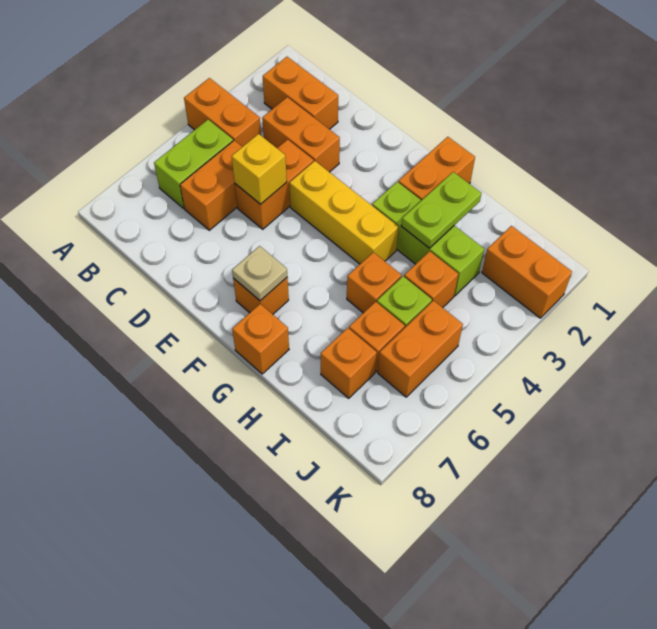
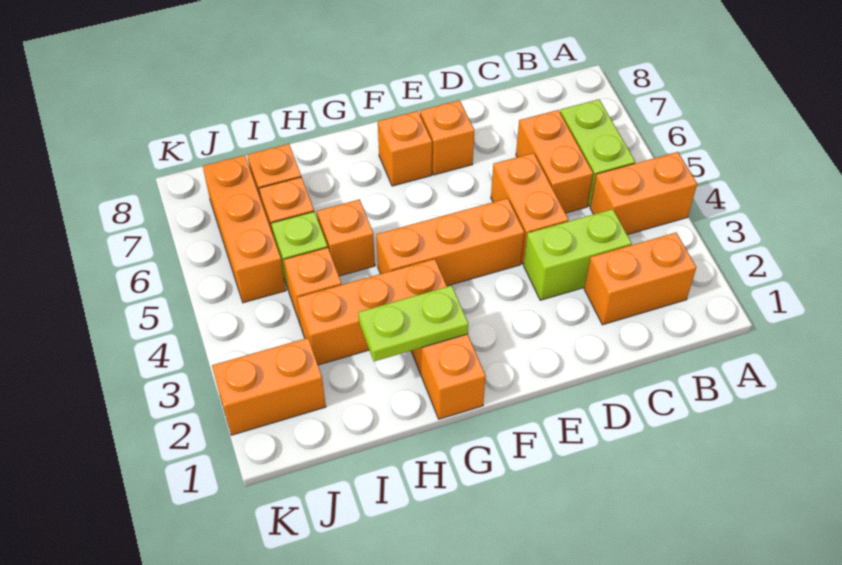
orange brick C3:D3 level 1 -> lime brick C3:D3 level 1
yellow brick D5 level 2 -> none
yellow brick E4:G4 level 1 -> orange brick E4:G4 level 1
tan plate F7 level 2 -> none
lime brick G3:I3 level 1 -> orange brick G3:I3 level 1
orange brick G8 level 1 -> orange brick E7 level 1
lime plate H2:H3 level 2 -> lime plate G2:H2 level 2
orange brick J5:J6 level 1 -> orange brick J5:J7 level 1

